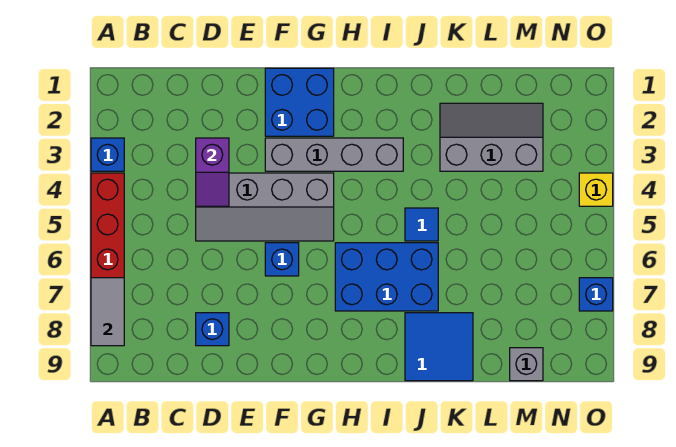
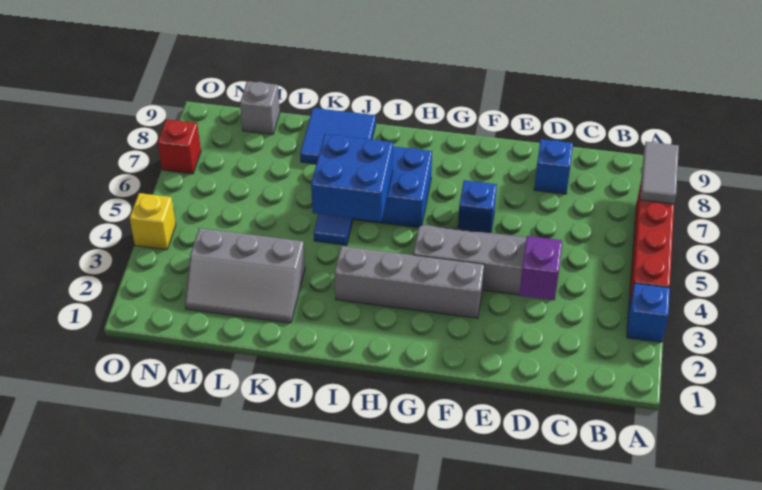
blue brick F1:G2 level 1 -> blue brick I5:J6 level 2
blue brick O7 level 1 -> red brick O7 level 1

